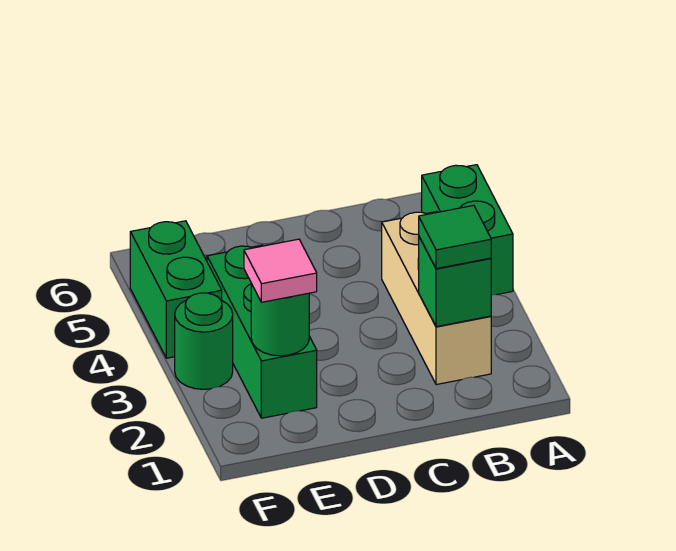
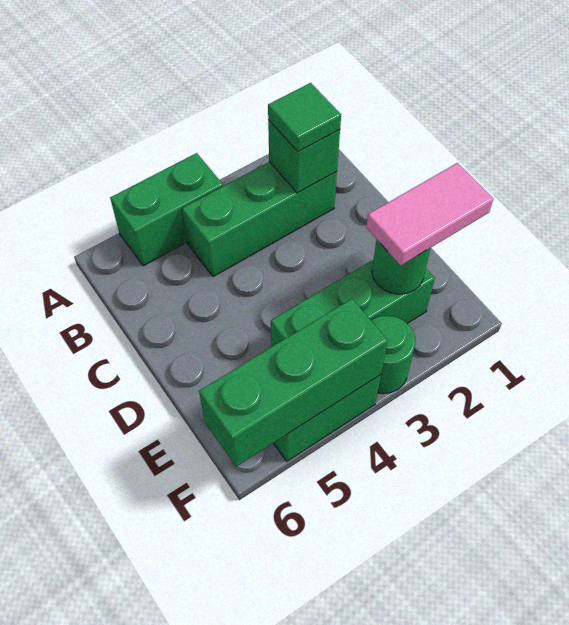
tan brick B2:B4 level 1 -> green brick B2:B4 level 1
pink tile E2 level 3 -> pink tile E1:E2 level 3
none -> green brick F4:F6 level 2

